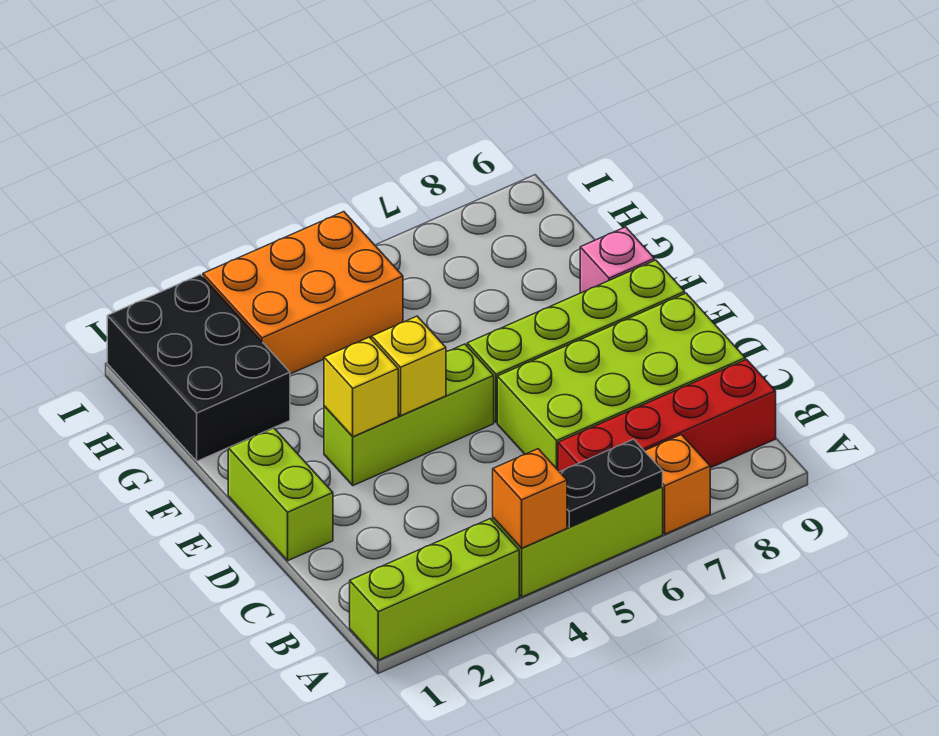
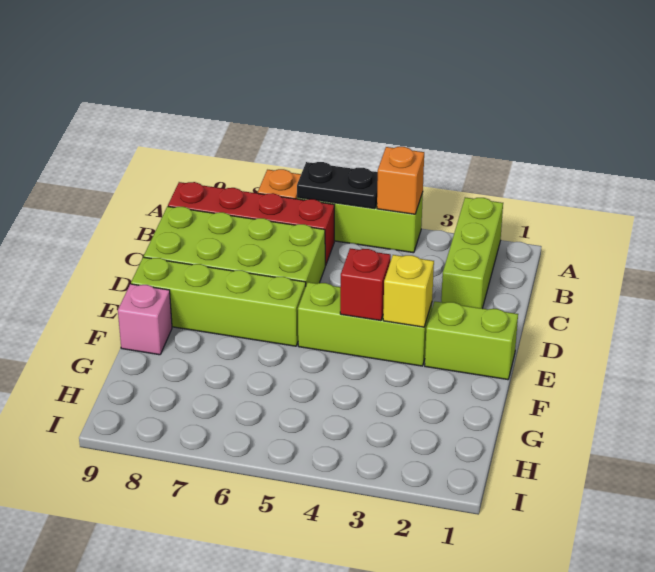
lime brick A1:A3 level 1 -> lime brick A2:C2 level 1
lime brick D1:E1 level 1 -> lime brick E1:E2 level 1
yellow brick E4 level 2 -> red brick E4 level 2
black brick G1:I2 level 1 -> none
orange brick H3:I5 level 1 -> none

